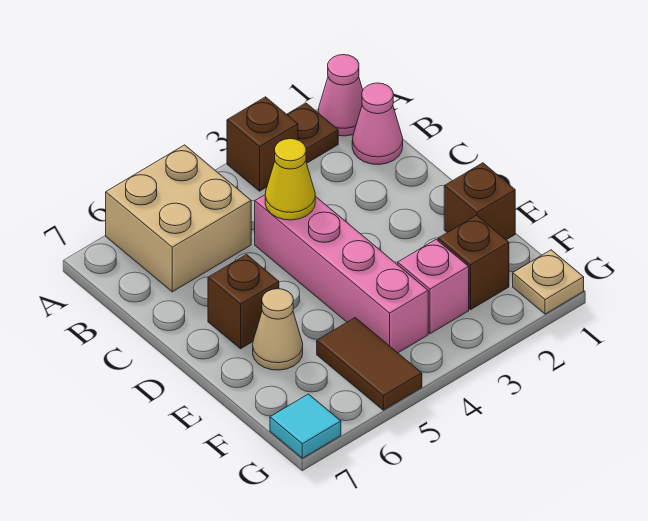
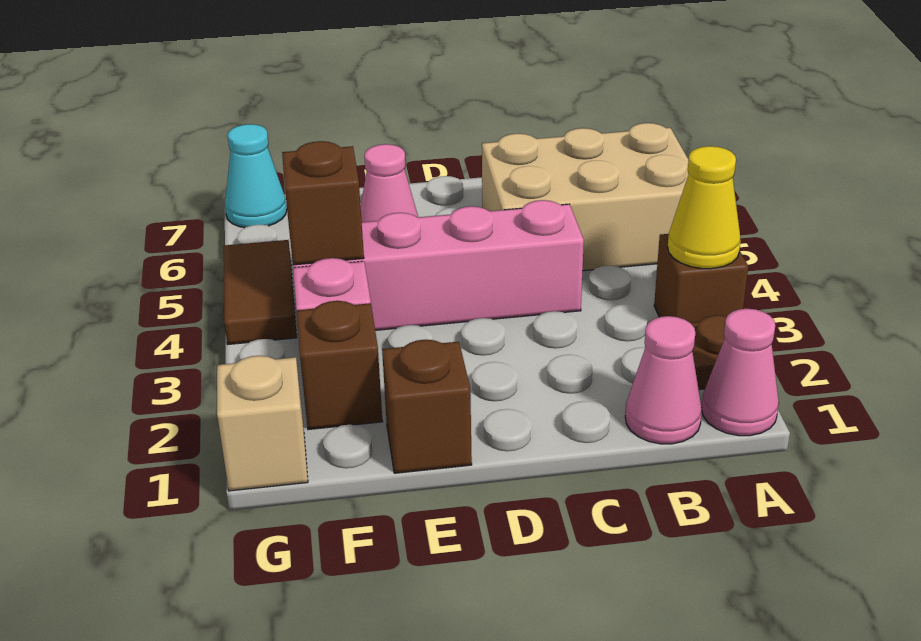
tan brick A5:B6 level 1 -> tan brick A5:C6 level 1
yellow cone C4 level 2 -> yellow cone A3 level 2
brown brick D6 level 1 -> brown brick F4 level 2
tan cone E6 level 1 -> pink cone E6 level 1
brown tile F5:G5 level 1 -> brown tile G4:G5 level 1
tan plate G1 level 1 -> tan brick G1 level 1
cyan tile G7 level 1 -> cyan cone G7 level 1

